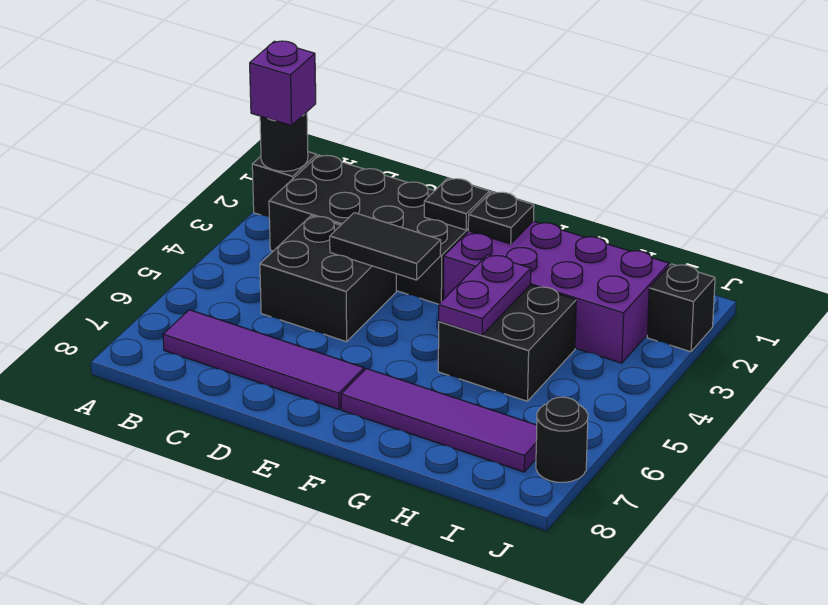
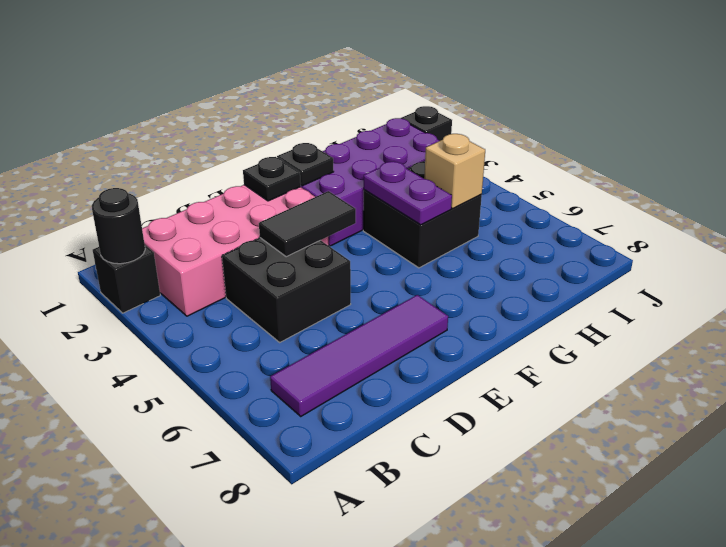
purple brick A2 level 3 -> none
black brick B2:E3 level 1 -> pink brick B2:E3 level 1
purple tile F7:I7 level 1 -> none
none -> tan brick H5 level 2
black round brick J7 level 1 -> none

